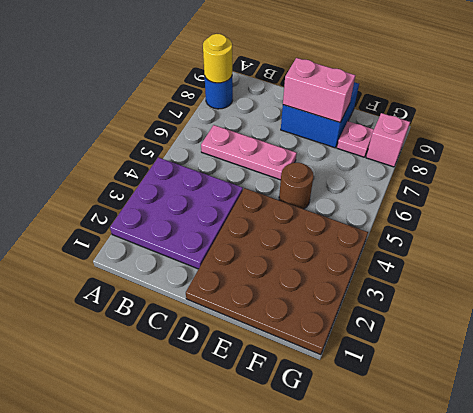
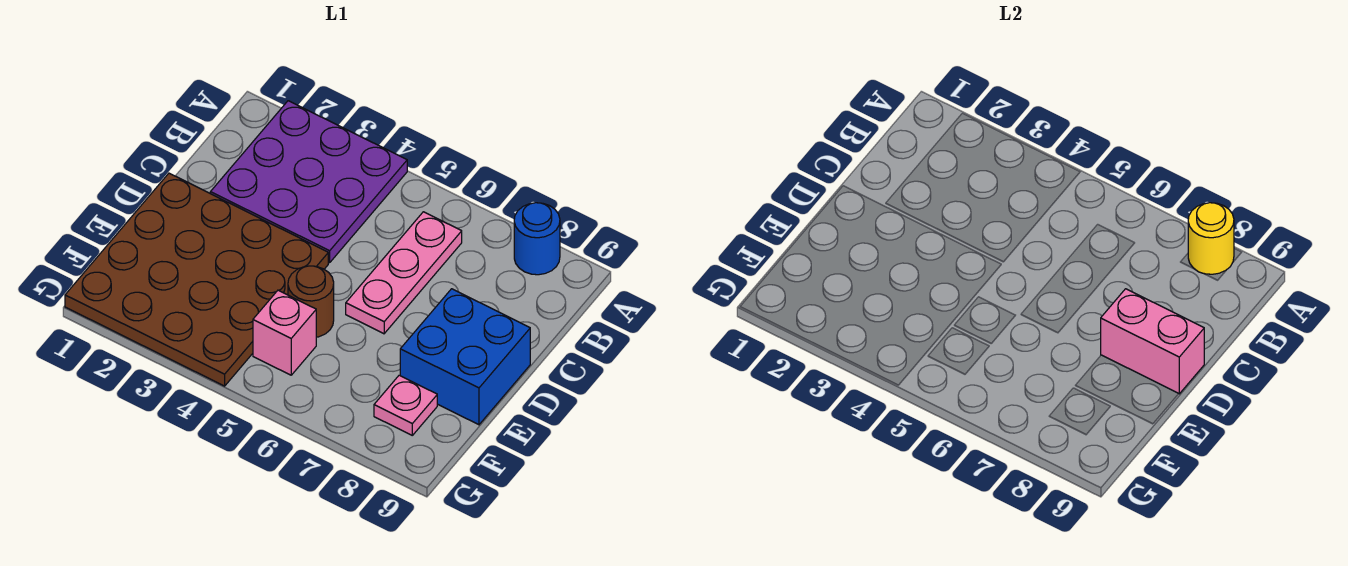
pink brick D8:E8 level 2 -> pink brick D8:D9 level 2
pink brick G8 level 1 -> pink brick F5 level 1

